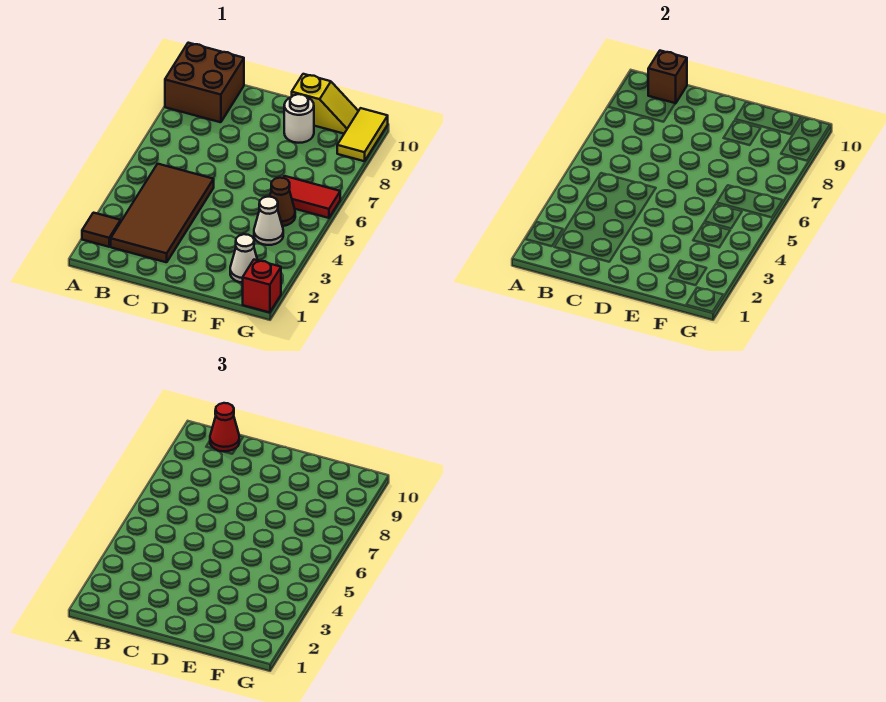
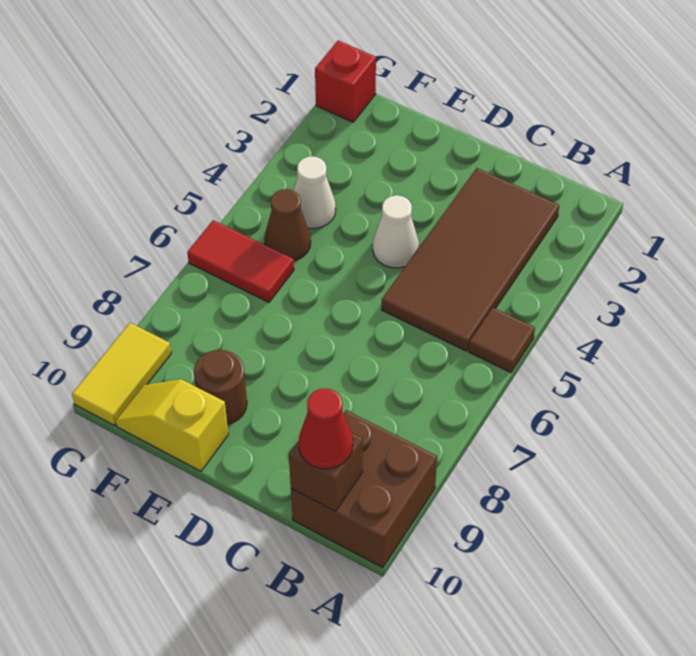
brown tile A2 level 1 -> brown tile A5 level 1
white round brick E9 level 1 -> brown round brick E9 level 1
white cone F2 level 1 -> white cone D4 level 1

